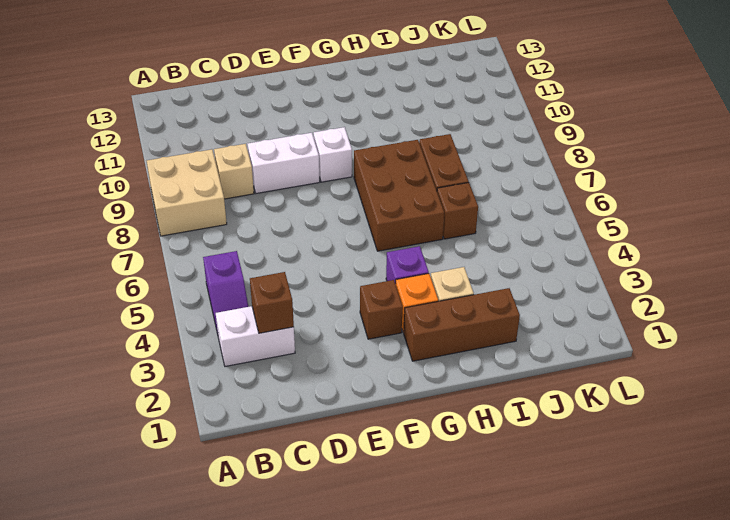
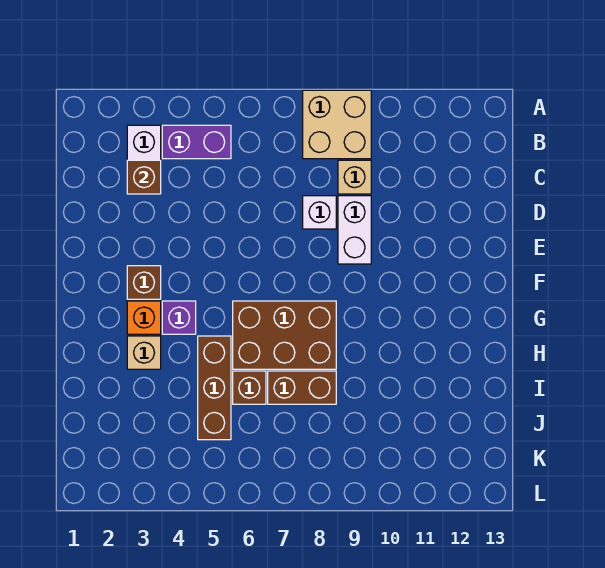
purple slope B4:B5 level 1 top 5 -> purple brick B4:B5 level 1
white brick F9 level 1 -> white brick D8 level 1
brown brick G2:I2 level 1 -> brown brick H5:J5 level 1

